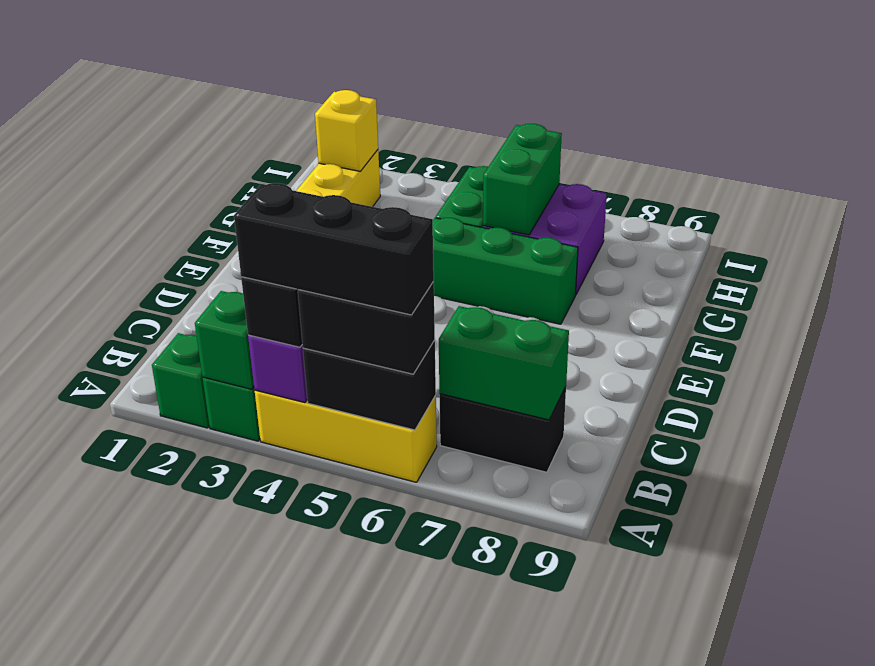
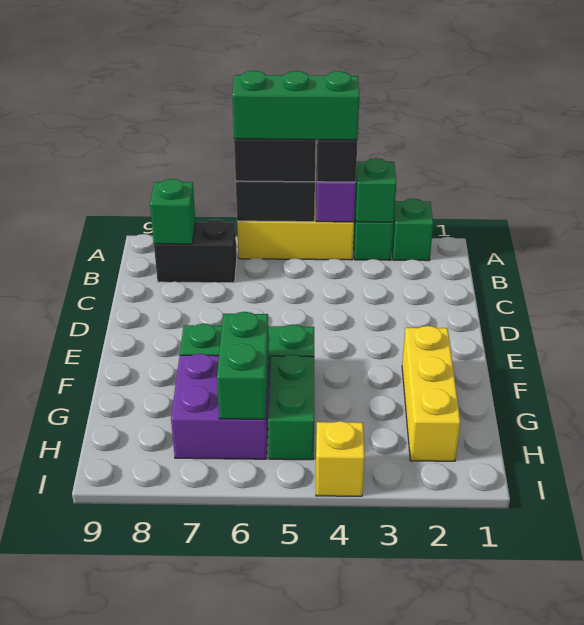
black brick A4:A6 level 4 -> green brick A4:A6 level 4
green brick B7:B8 level 2 -> green brick B8 level 2
yellow brick H2 level 2 -> yellow brick I4 level 1

